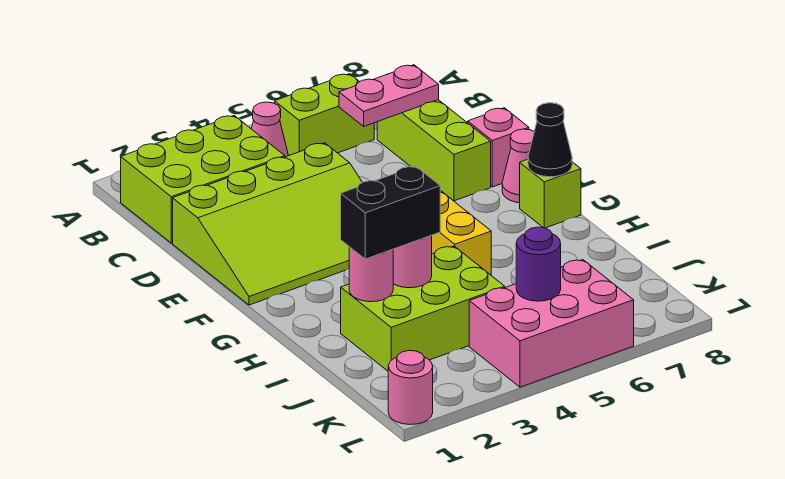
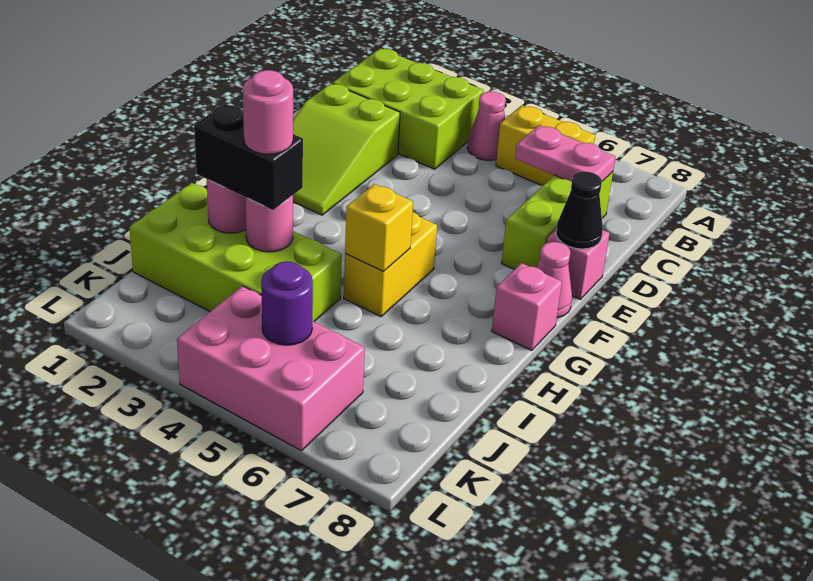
lime brick B5:B6 level 1 -> yellow brick B5:B6 level 1
lime slope D1:F4 level 1 top D -> lime slope D1:F2 level 1 top D
lime brick G8 level 1 -> pink brick G8 level 1
black cone G8 level 2 -> black cone E8 level 2
none -> yellow brick H5 level 2
lime brick I2:J4 level 1 -> lime brick I1:J4 level 1
pink round brick L1 level 1 -> pink round brick I3 level 4

